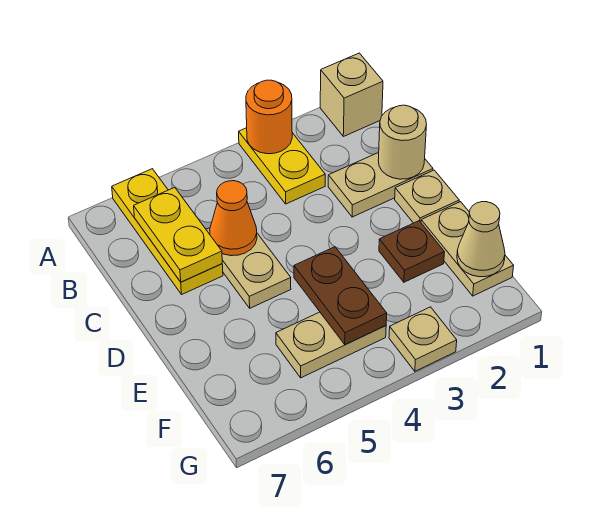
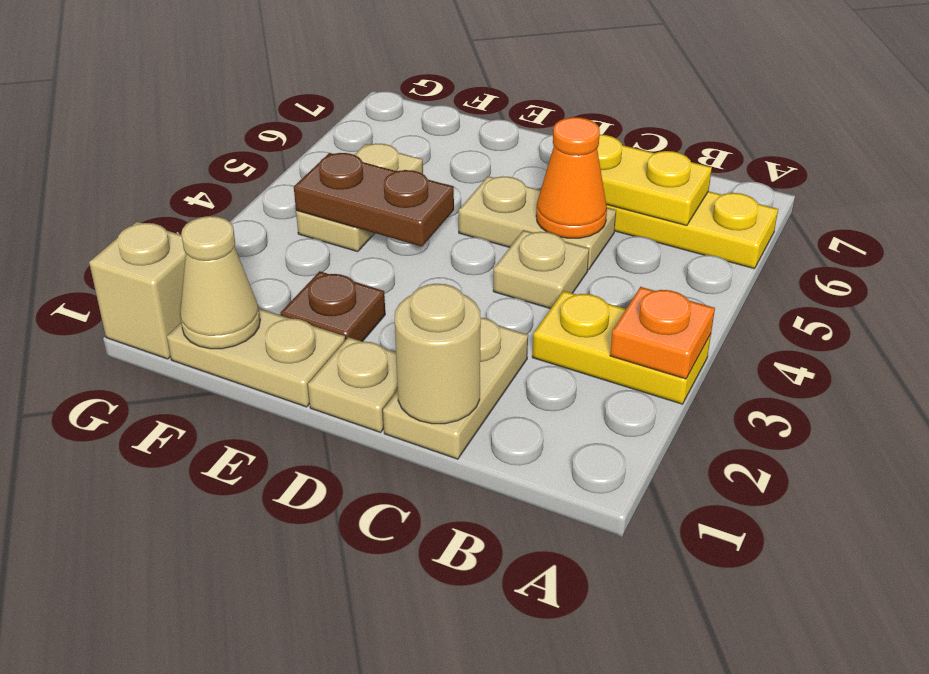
tan brick A1 level 1 -> tan brick G1 level 1
orange round brick A3 level 2 -> orange plate A3 level 2
tan plate G3 level 1 -> tan plate C4 level 1

